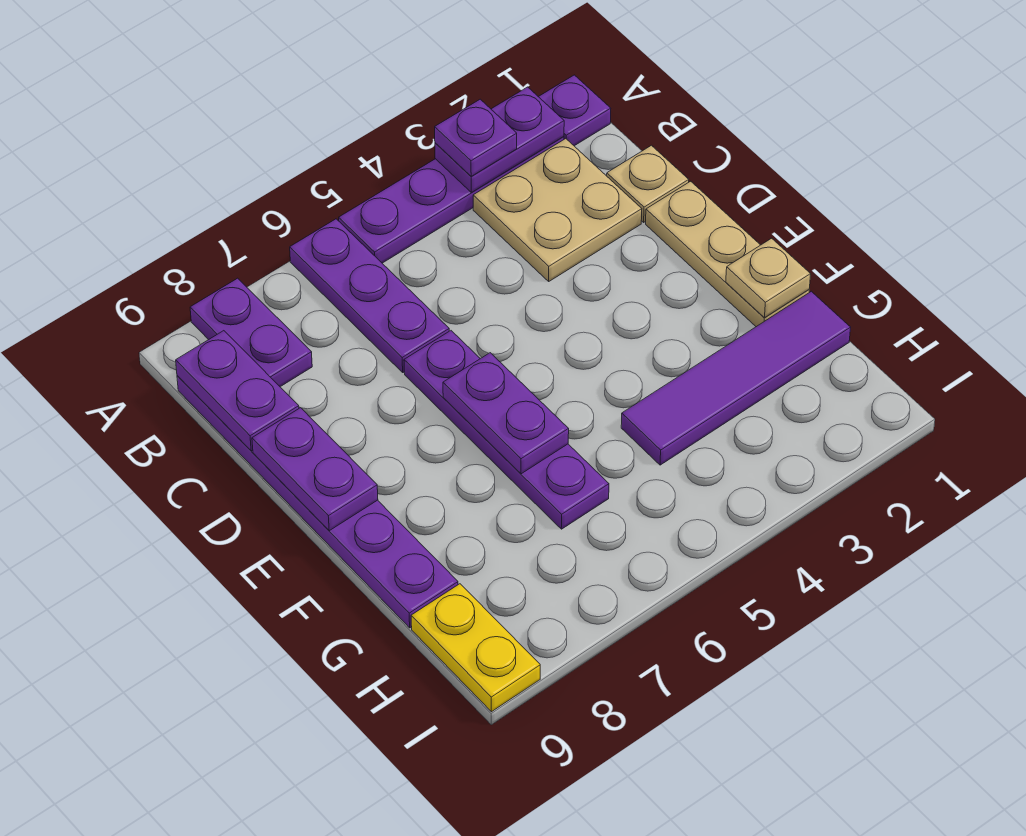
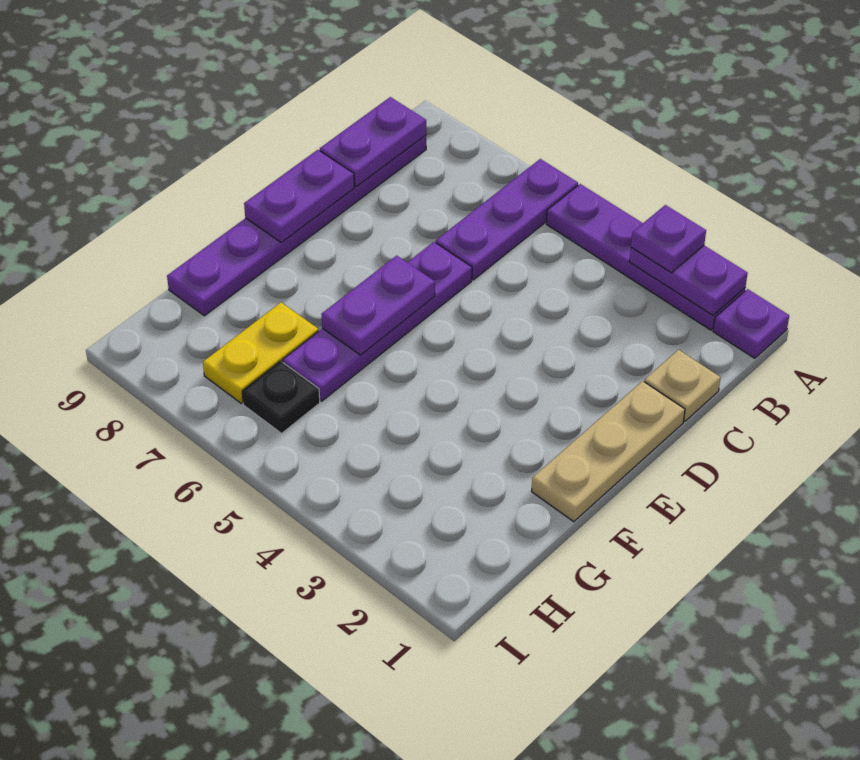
purple plate A8:B8 level 1 -> none
tan plate B2:C3 level 1 -> none
tan plate F1 level 2 -> none
purple tile G1:G4 level 1 -> none
none -> black plate H6 level 1
yellow plate H9:I9 level 1 -> yellow plate G7:H7 level 1

